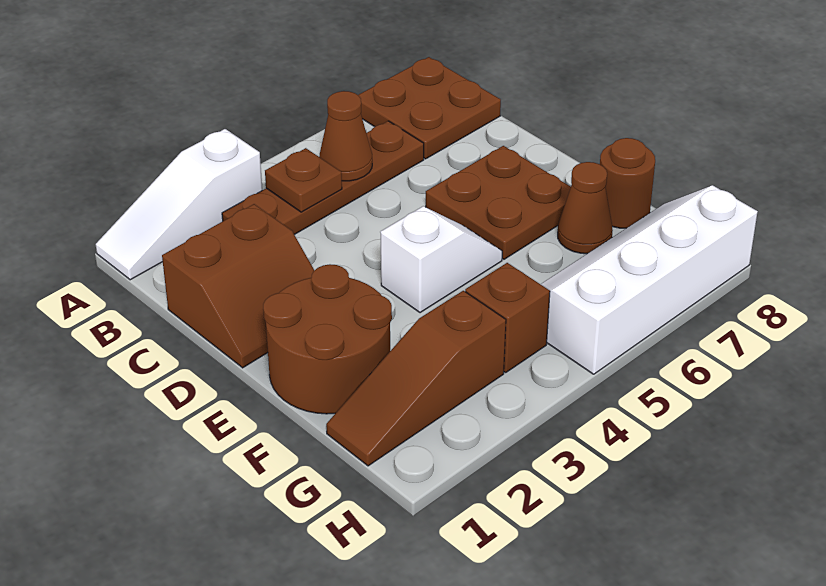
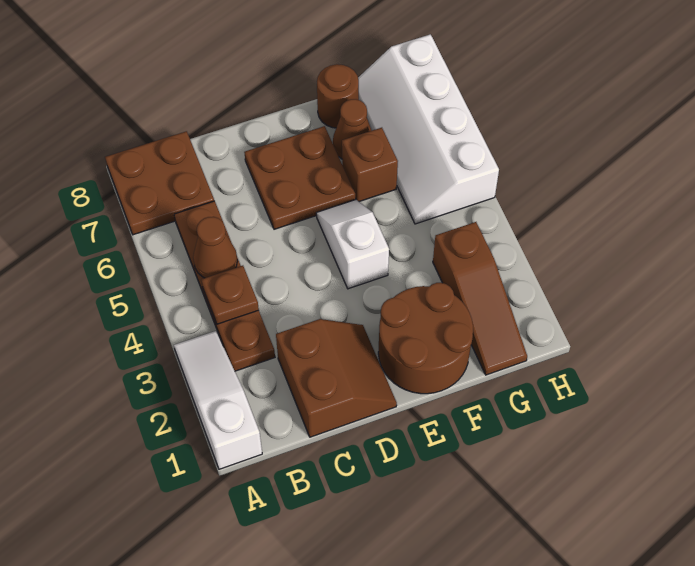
white slope A1:A3 level 1 top 3 -> white slope A1:A3 level 1 top 1
brown brick G4 level 1 -> brown brick F6 level 1

